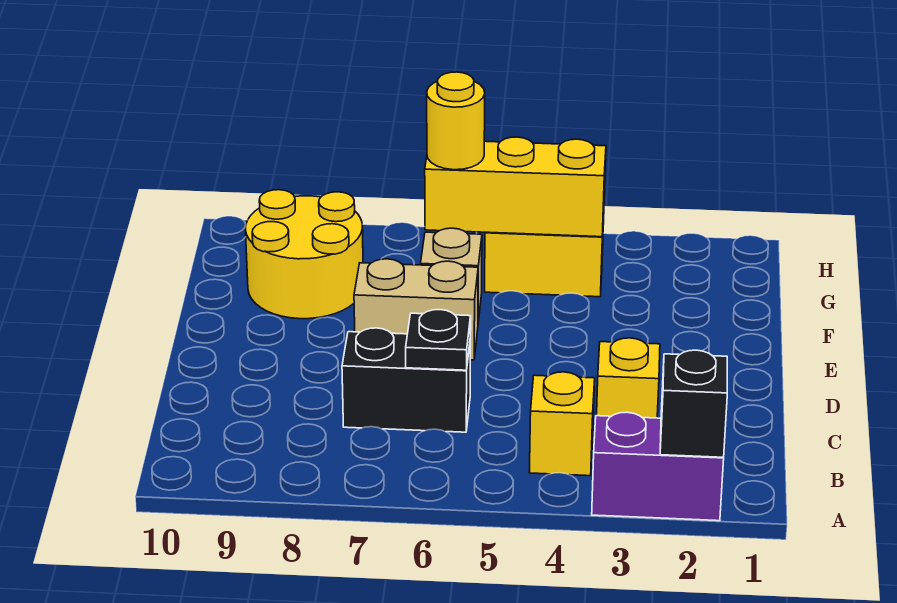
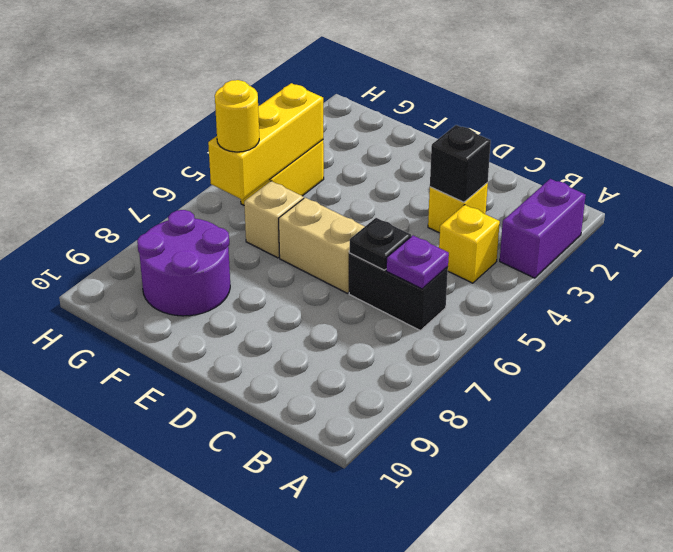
black brick A2 level 2 -> black brick C3 level 2
none -> purple plate B6 level 2
black brick C6:C7 level 1 -> black brick B6:C6 level 1
tan brick E6:E7 level 1 -> tan brick D6:E6 level 1
yellow round brick F8:G9 level 1 -> purple round brick F8:G9 level 1

